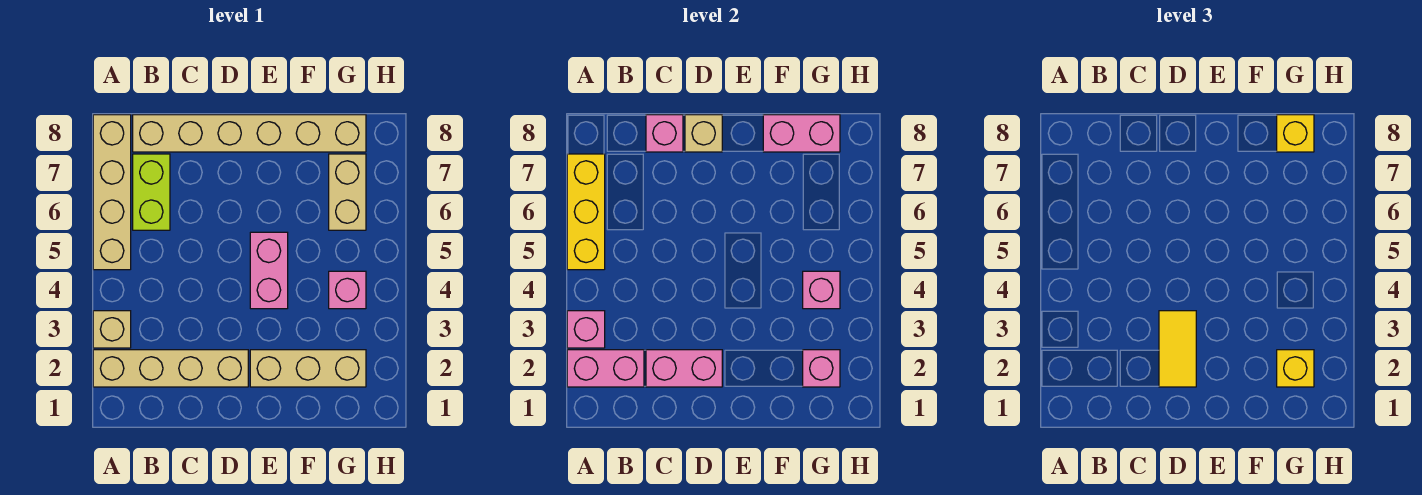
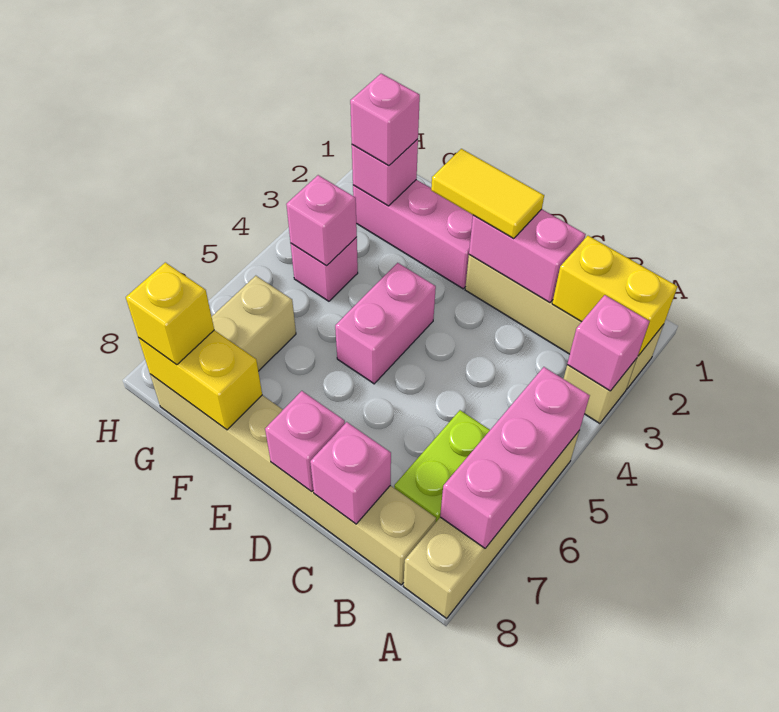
pink brick A2:B2 level 2 -> yellow brick A2:B2 level 2
yellow brick A5:A7 level 2 -> pink brick A5:A7 level 2
yellow tile D2:D3 level 3 -> yellow tile D2:E2 level 3
tan brick D8 level 2 -> pink brick D8 level 2
tan brick E2:G2 level 1 -> pink brick E2:G2 level 1
pink brick F8:G8 level 2 -> yellow brick F8:G8 level 2
yellow brick G2 level 3 -> pink brick G2 level 3

